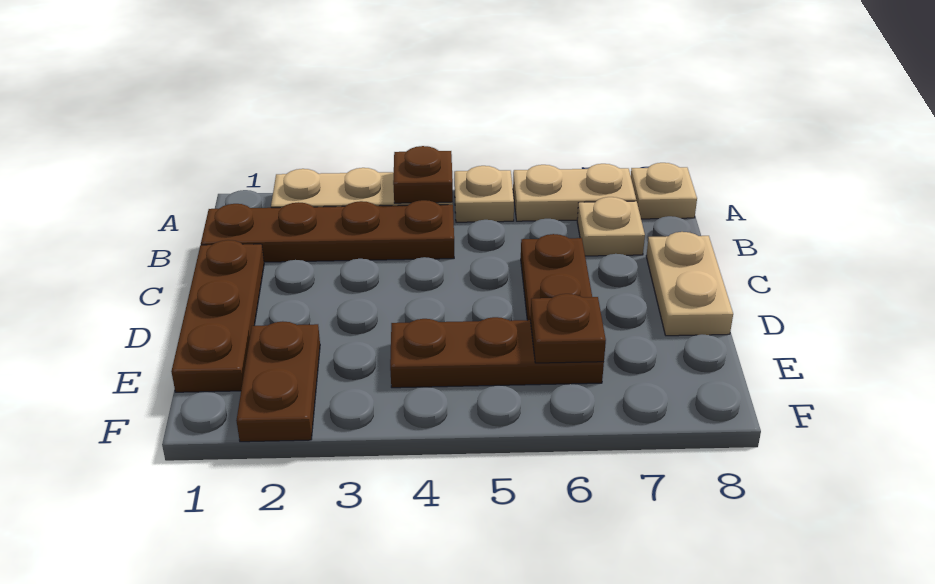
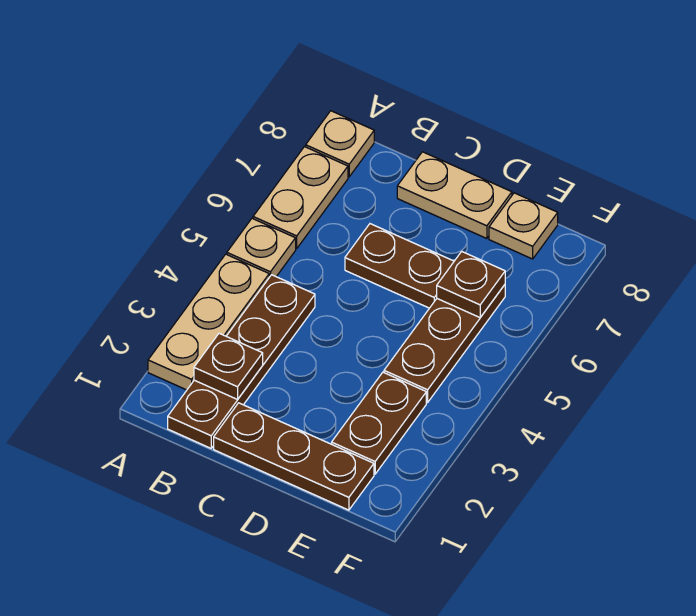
brown plate A4 level 2 -> brown plate B2 level 2
tan plate B7 level 1 -> tan plate E8 level 1
brown plate E2:F2 level 1 -> brown plate E2:E3 level 1

